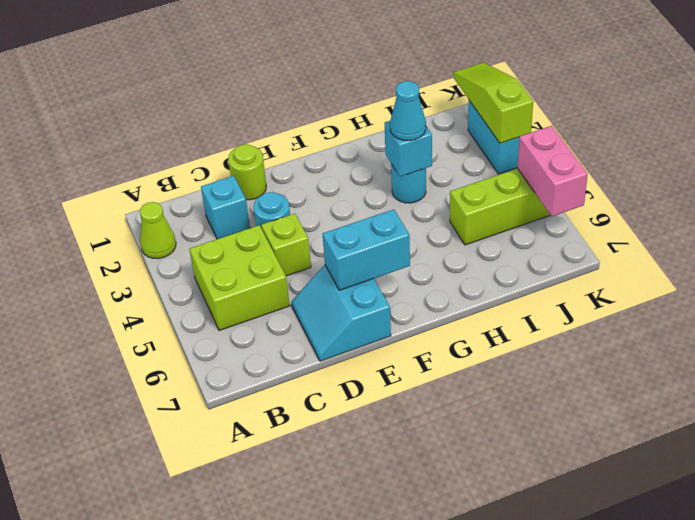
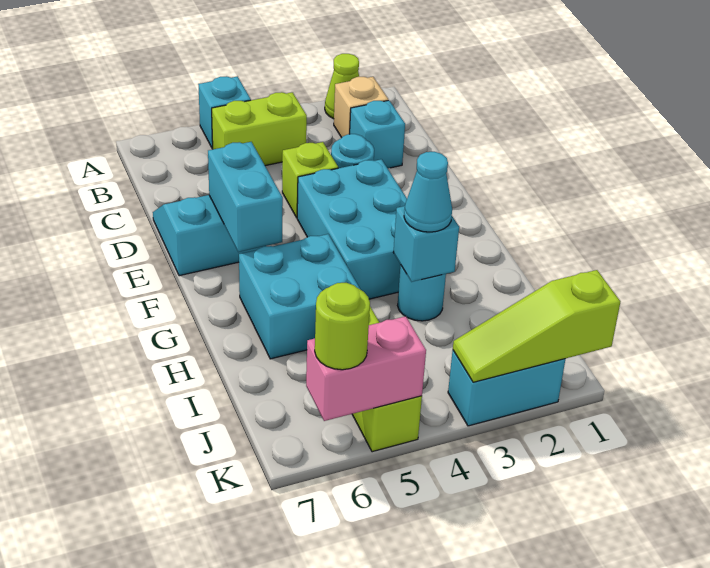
none -> cyan brick A5 level 1
none -> tan brick B2 level 1
lime brick B4:C5 level 1 -> lime brick B4:B5 level 1
lime round brick D1 level 1 -> lime round brick K6 level 3
none -> cyan brick E3:G4 level 1
none -> cyan brick G5:H6 level 1
lime slope K1:K3 level 2 top 3 -> lime slope K1:K3 level 2 top 1

